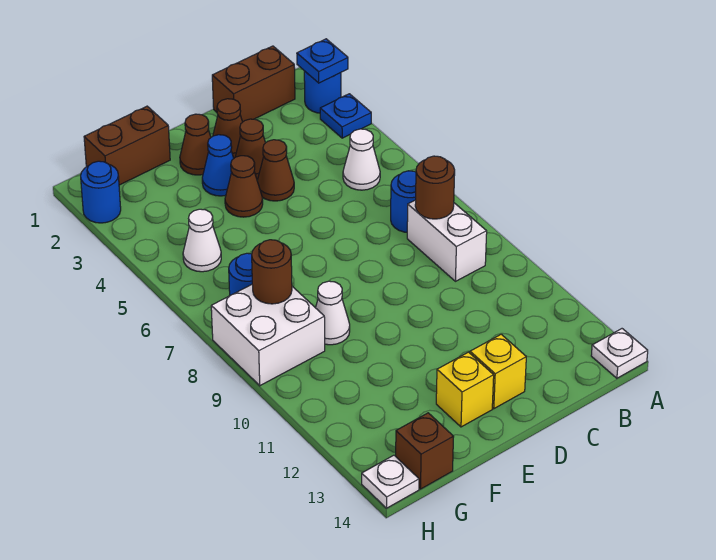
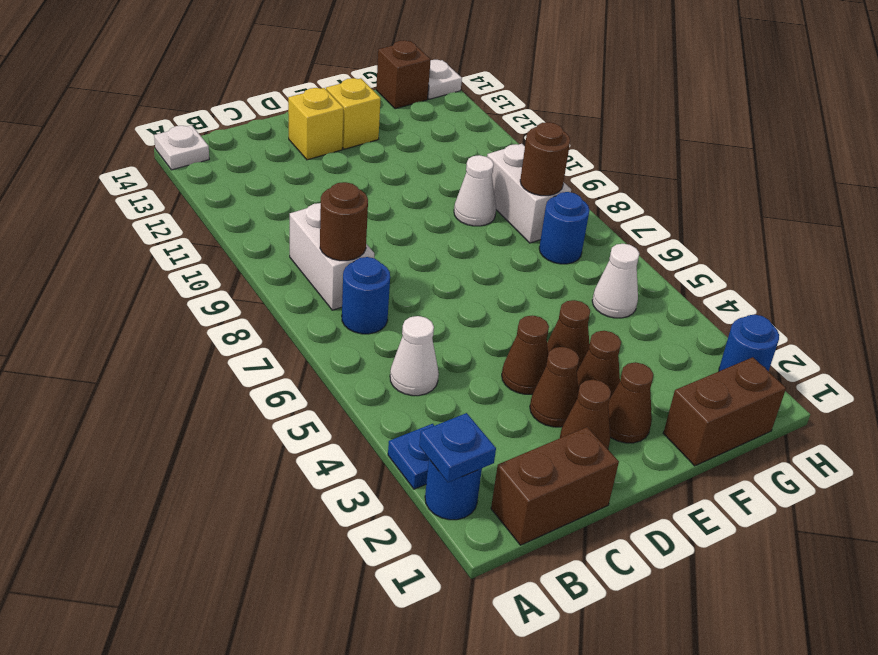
blue cone E3 level 1 -> brown cone E3 level 1
white brick G8:H9 level 1 -> white brick G8:G9 level 1

